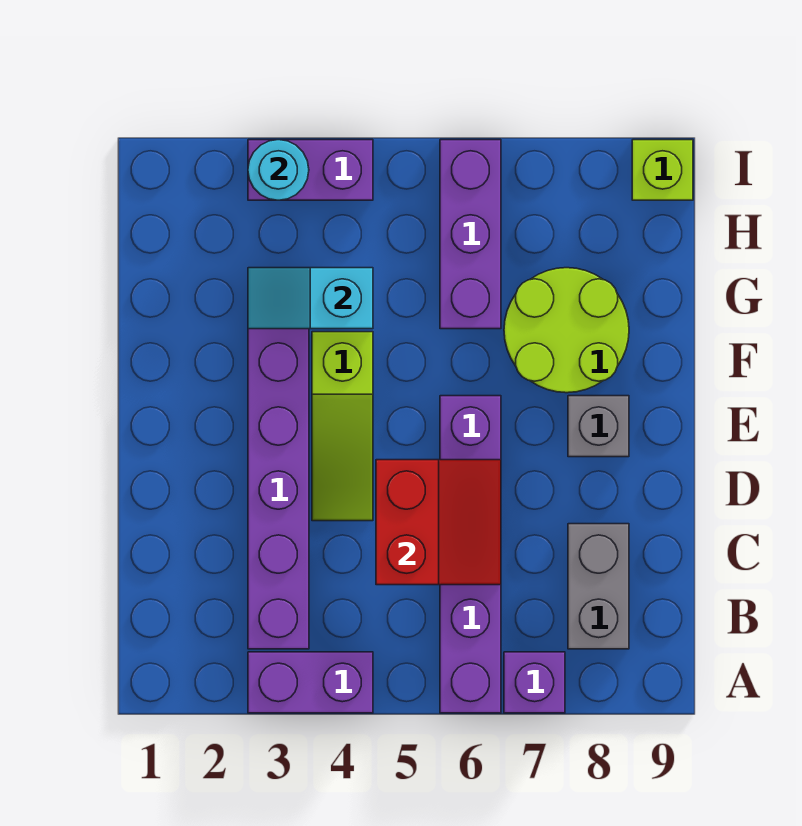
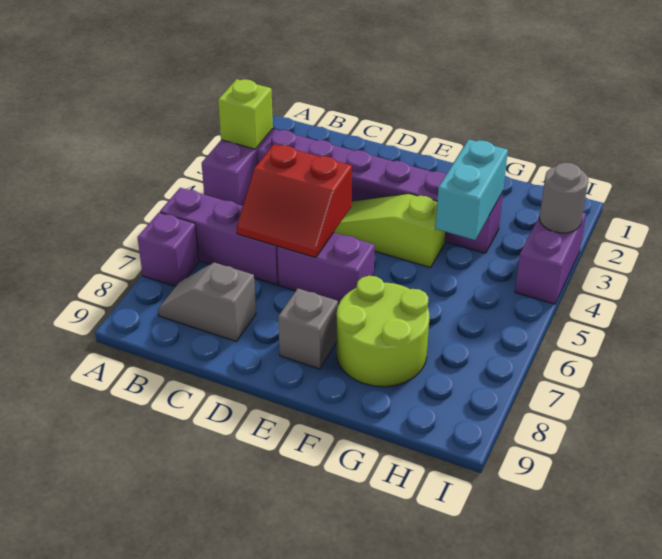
grey brick B8:C8 level 1 -> grey slope B8:C8 level 1 top C
cyan slope G3:G4 level 2 top 4 -> cyan brick G3:G4 level 2
purple brick G6:I6 level 1 -> none
cyan round brick I3 level 2 -> grey round brick I3 level 2
lime brick I9 level 1 -> lime brick A3 level 2

